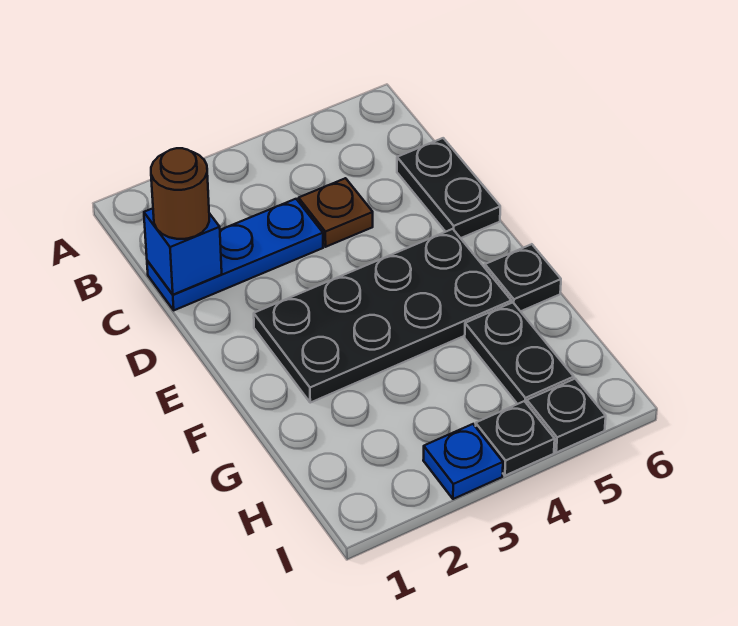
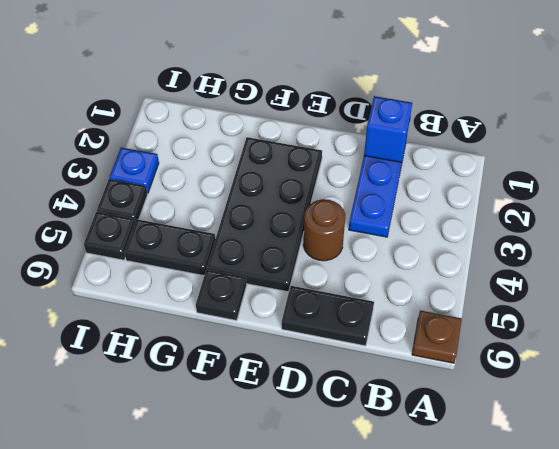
brown round brick C1 level 3 -> brown round brick D4 level 1
brown plate C4 level 1 -> brown plate A6 level 1

